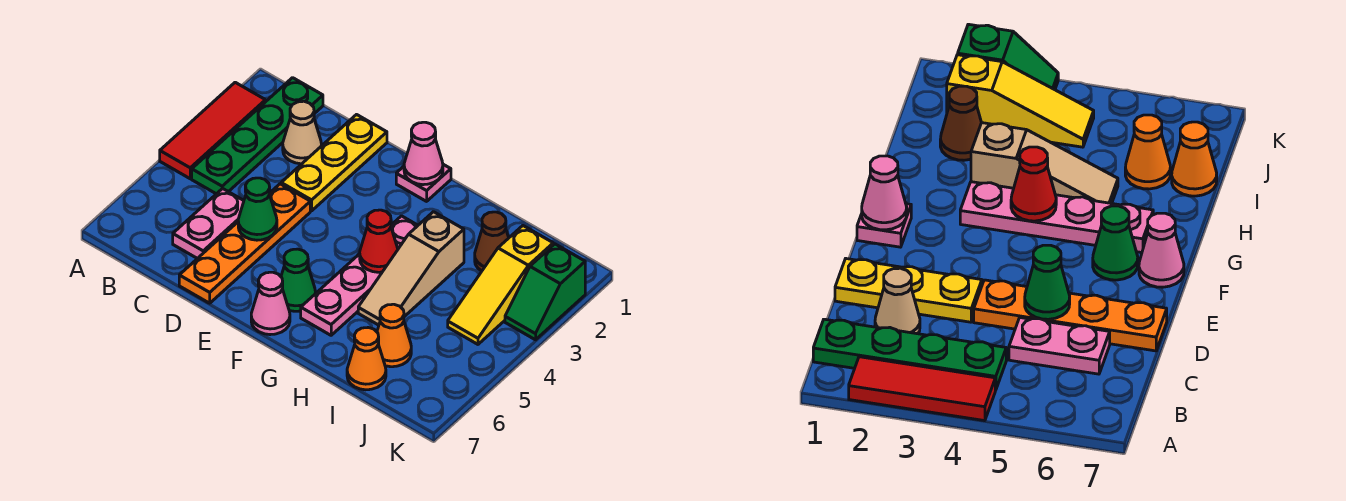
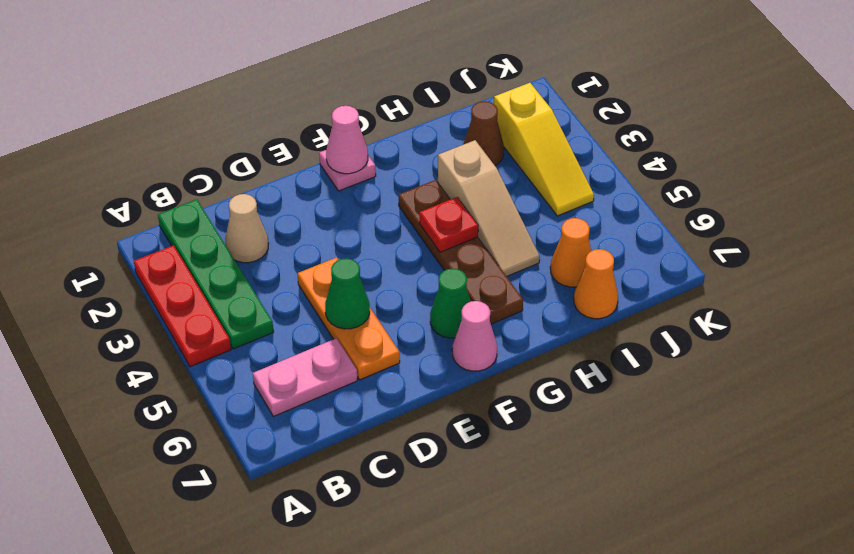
red tile A2:A4 level 1 -> red plate A2:A4 level 1
pink plate C5:C6 level 1 -> pink plate B6:C6 level 1
yellow plate D1:D3 level 1 -> none
orange plate D4:D7 level 1 -> orange plate D4:D6 level 1
pink plate G3:G6 level 1 -> brown plate G3:G6 level 1
red cone G4 level 2 -> red plate G4 level 2
green slope K2:K3 level 1 top 2 -> none

